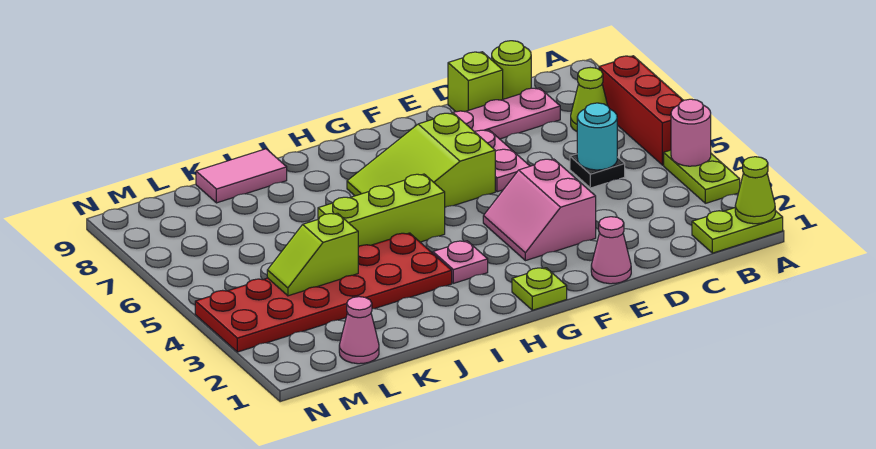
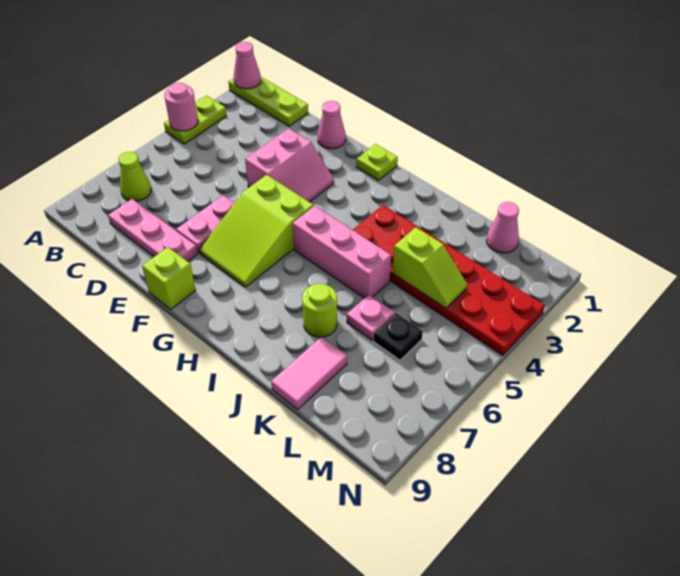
lime plate A1:B1 level 1 -> lime plate A1:C1 level 1
lime cone A1 level 2 -> pink cone A1 level 2
red brick A5:A7 level 1 -> none
black plate C5 level 1 -> black plate L6 level 1
cyan round brick C5 level 2 -> none
lime round brick C9 level 1 -> lime round brick J7 level 1
lime brick D9 level 1 -> lime brick F9 level 1
lime slope F6:H7 level 1 top F -> lime slope F5:G7 level 1 top 5
pink plate H3 level 1 -> pink plate K6 level 1
lime brick H5:J5 level 1 -> pink brick H5:J5 level 1
pink tile J9:K9 level 1 -> pink tile K8:K9 level 1

